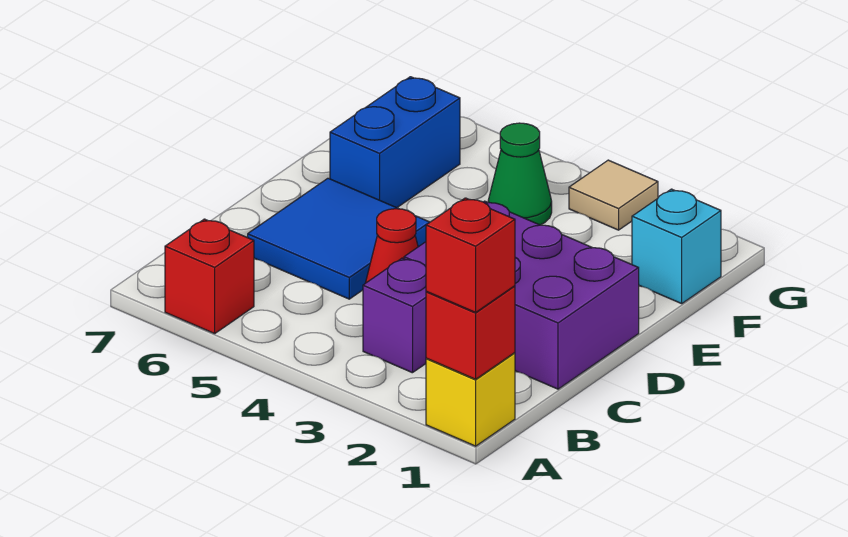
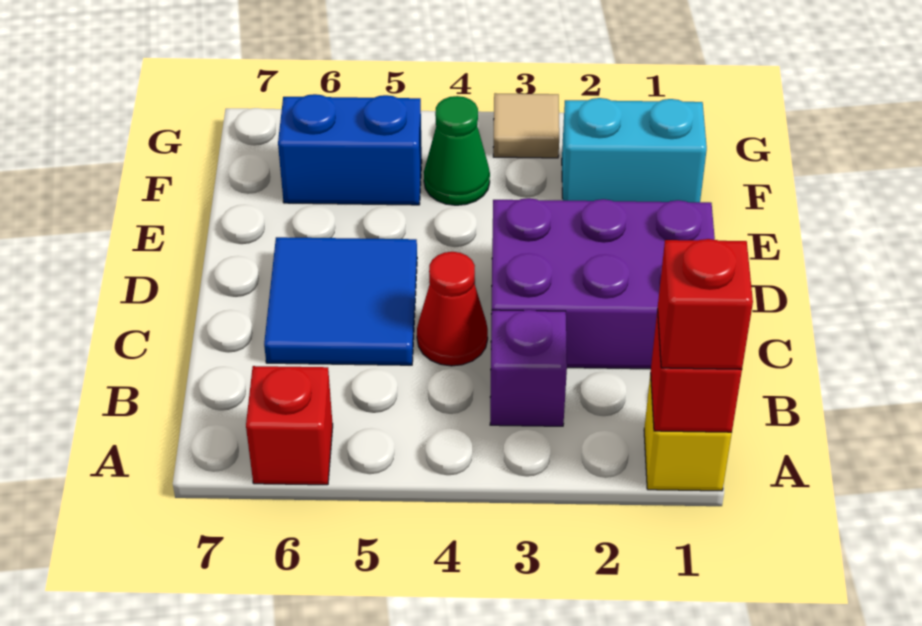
blue brick E6:F6 level 1 -> blue brick F5:F6 level 1
cyan brick F1 level 1 -> cyan brick F1:F2 level 1

